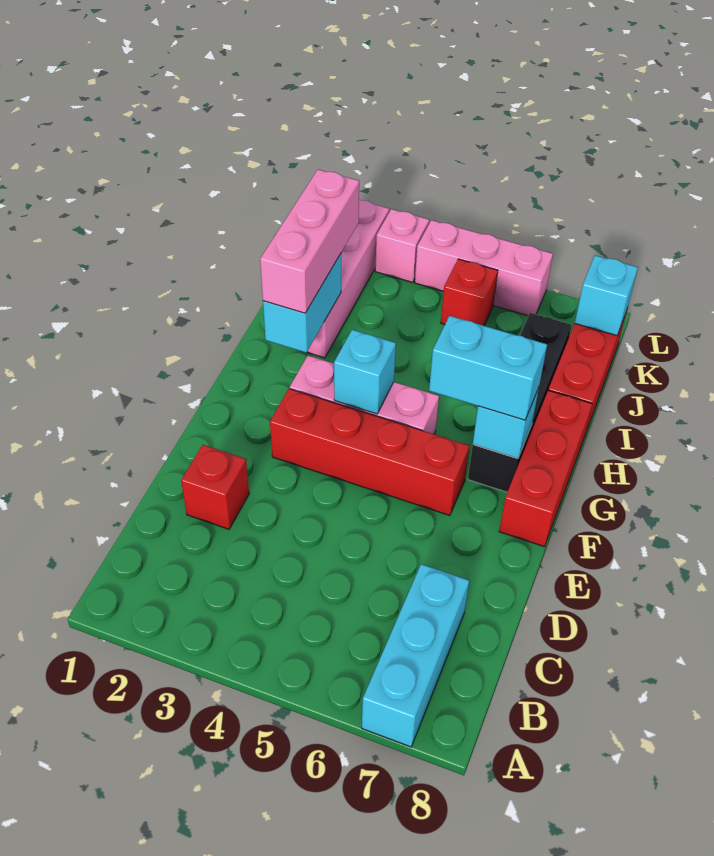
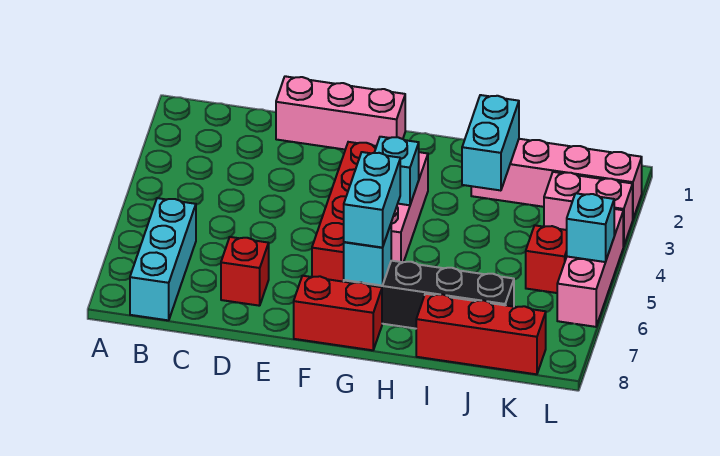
cyan brick A7:C7 level 1 -> cyan brick B6:B8 level 1
red brick D2 level 1 -> red brick D7 level 1
red brick F8:H8 level 1 -> red brick F8:G8 level 1
cyan brick H2:I2 level 2 -> cyan brick I2:I3 level 2
pink brick H2:J2 level 3 -> pink brick D1:F1 level 1
cyan brick K8 level 2 -> cyan brick L5 level 2
pink brick L3 level 1 -> pink brick K3:L3 level 1

